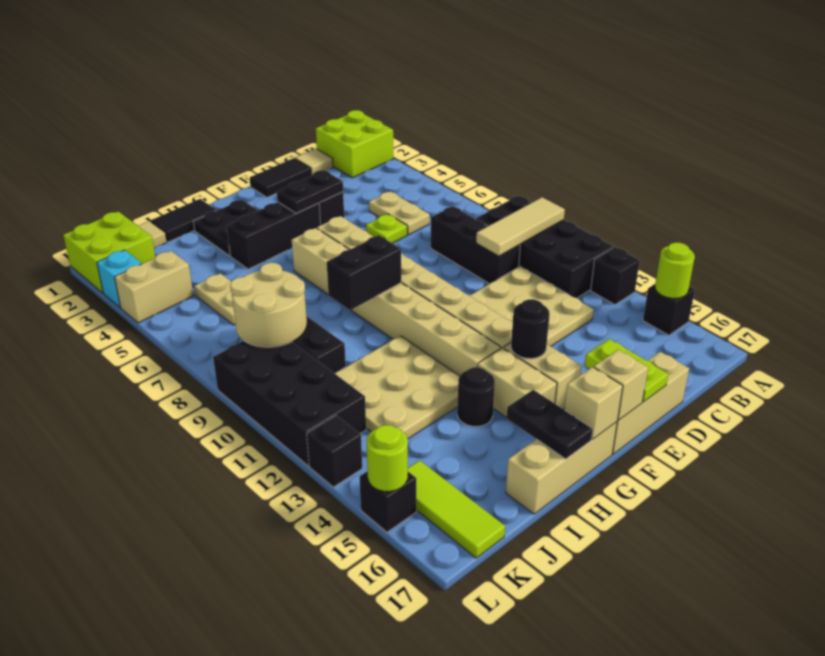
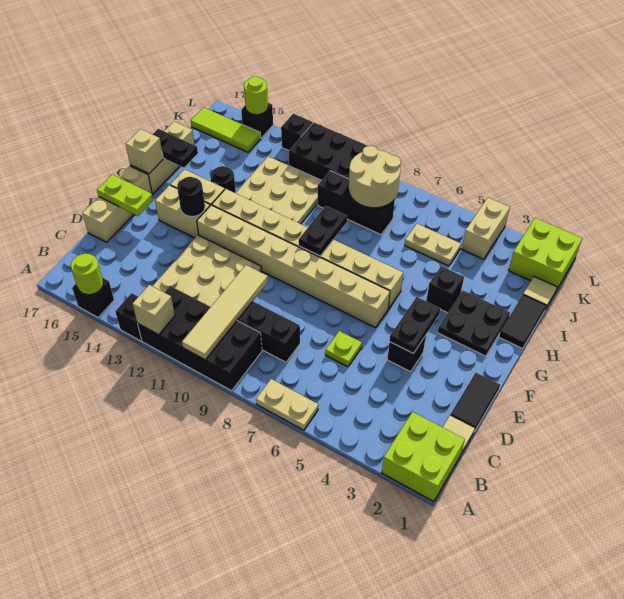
tan tile A10:C10 level 2 -> tan tile A10:D10 level 2
tan plate C5:C6 level 1 -> tan plate A6:A7 level 1
black brick F4:H4 level 1 -> black brick H4 level 1
tan brick F17 level 2 -> tan brick A12 level 2
black brick G9:H9 level 2 -> black plate G9:H9 level 2
cyan brick L3 level 1 -> none

